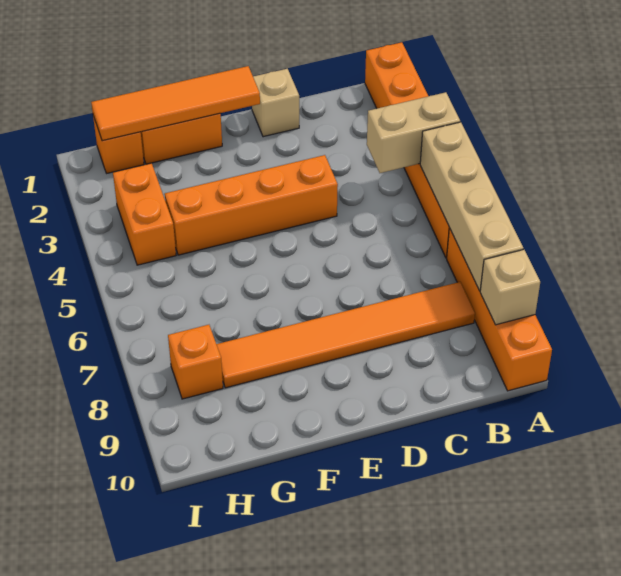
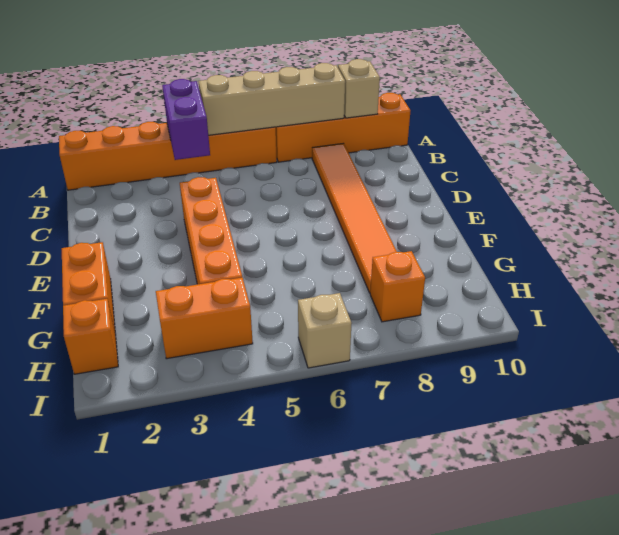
tan brick A4:B4 level 2 -> purple brick A4:B4 level 2
tan brick D1 level 1 -> tan brick I6 level 1
orange tile E1:H1 level 2 -> none

